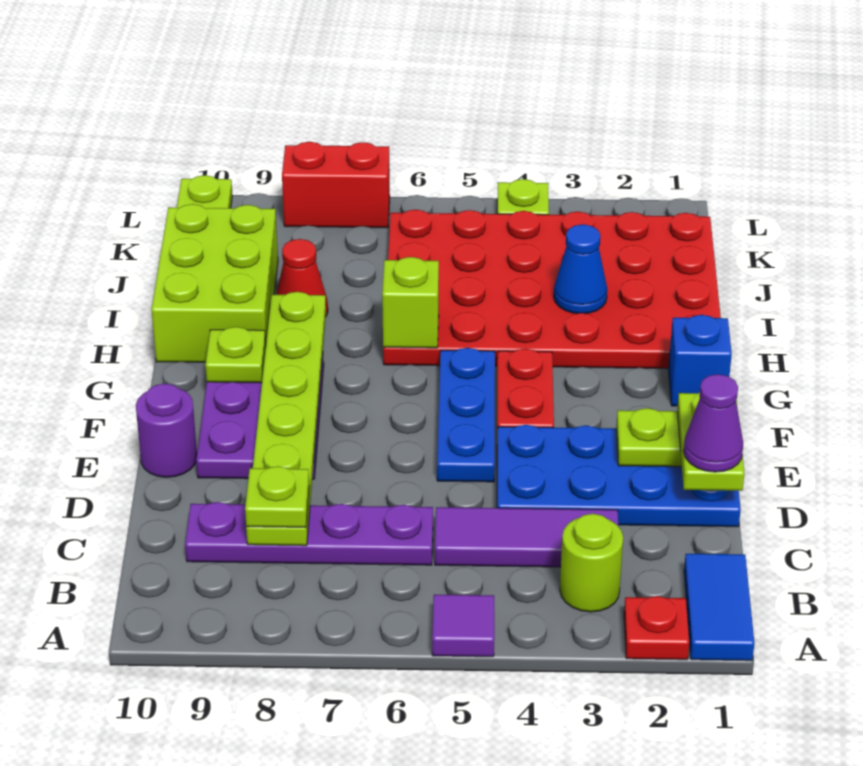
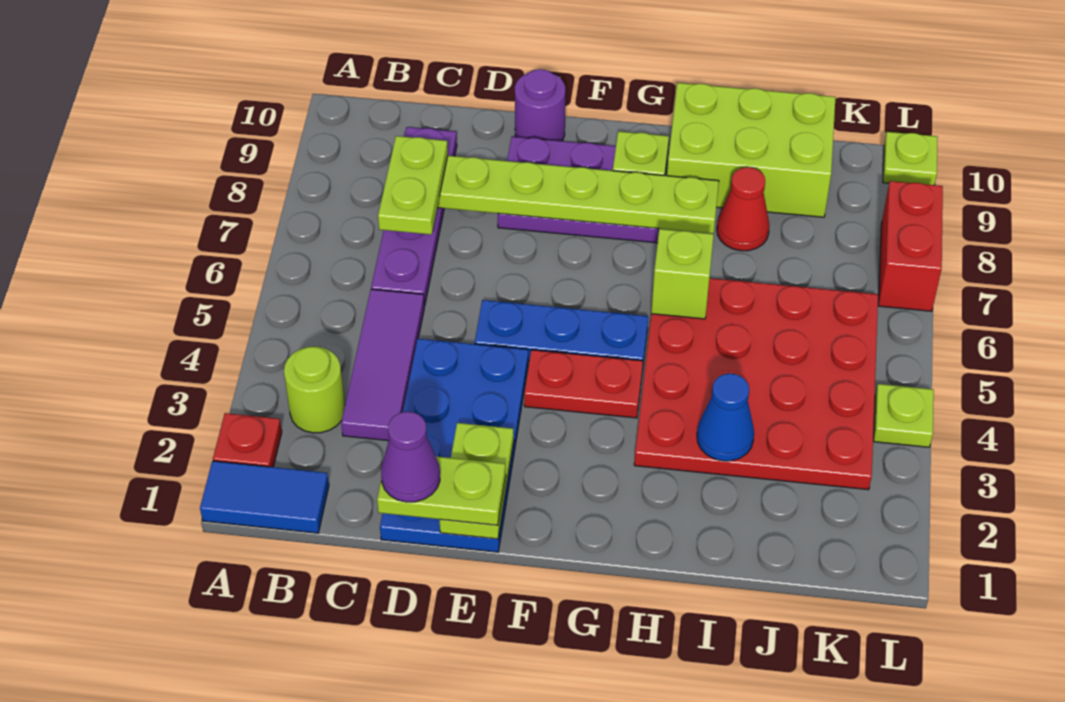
purple tile A5 level 1 -> none
lime plate C8 level 3 -> lime plate C7:C8 level 3
blue brick G1 level 1 -> none
red plate H1:K6 level 1 -> red plate H3:K6 level 1

